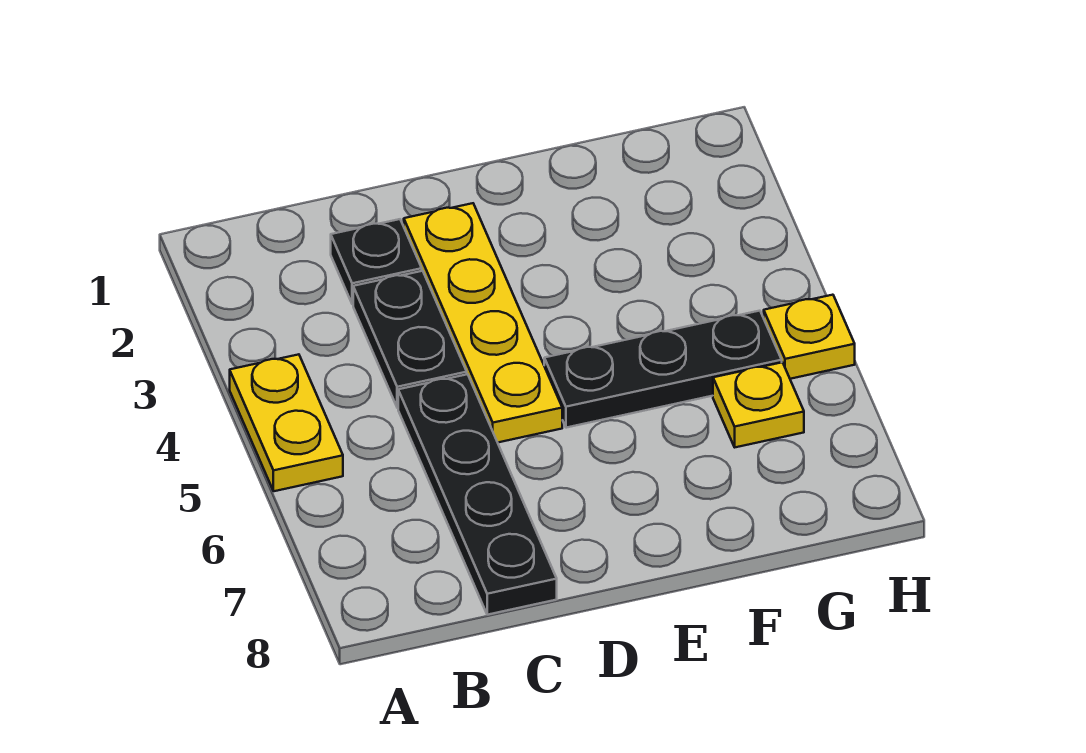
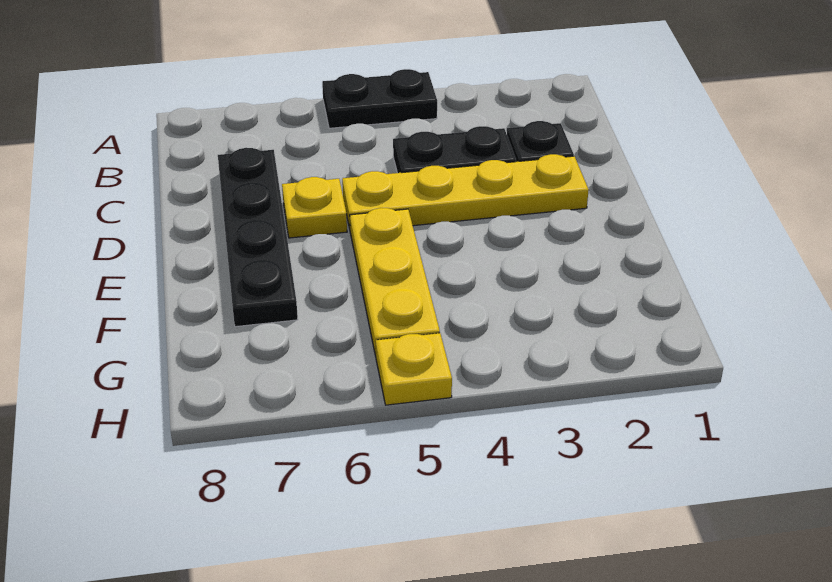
yellow plate A4:A5 level 1 -> black plate A4:A5 level 1
black plate C5:C8 level 1 -> black plate C7:F7 level 1
black plate E5:G5 level 1 -> yellow plate E5:G5 level 1
yellow plate G6 level 1 -> yellow plate D6 level 1

